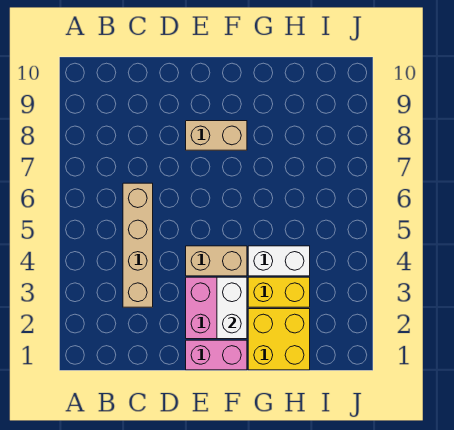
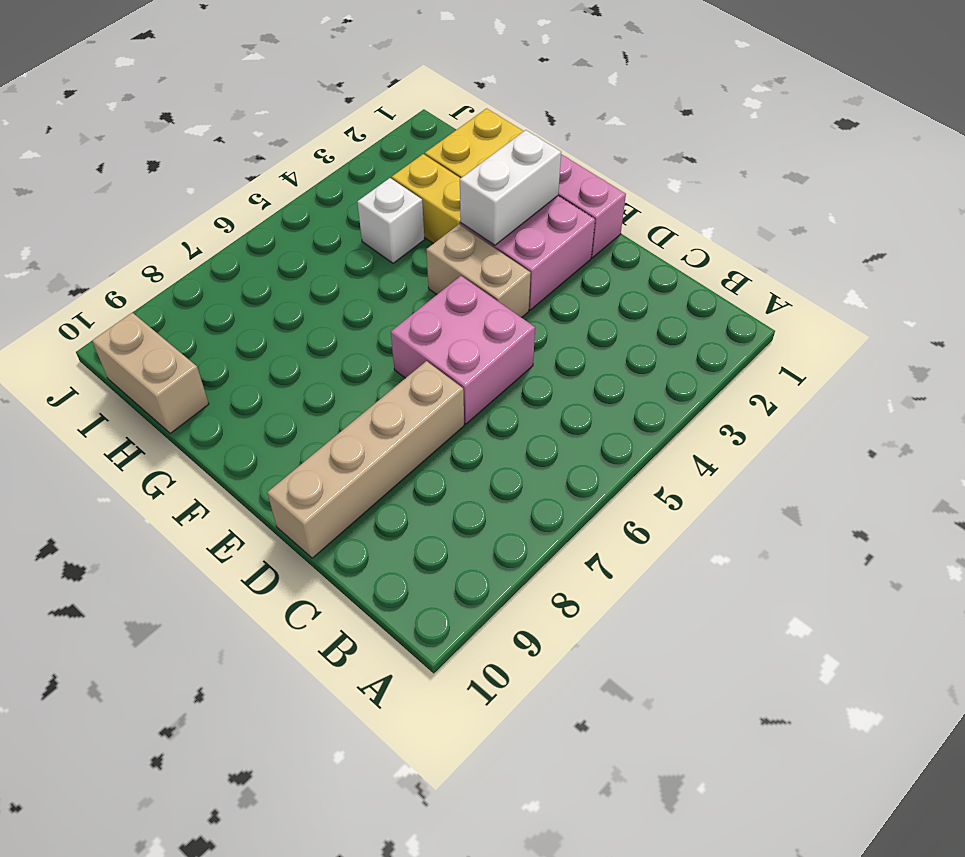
tan brick C3:C6 level 1 -> tan brick D7:D10 level 1
none -> pink brick D5:E6 level 1
tan brick E8:F8 level 1 -> tan brick H10:I10 level 1
white brick G4:H4 level 1 -> white brick H4 level 1

